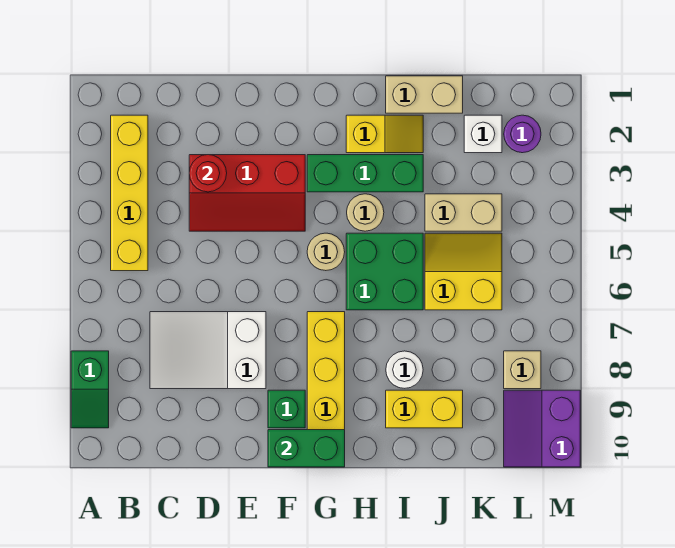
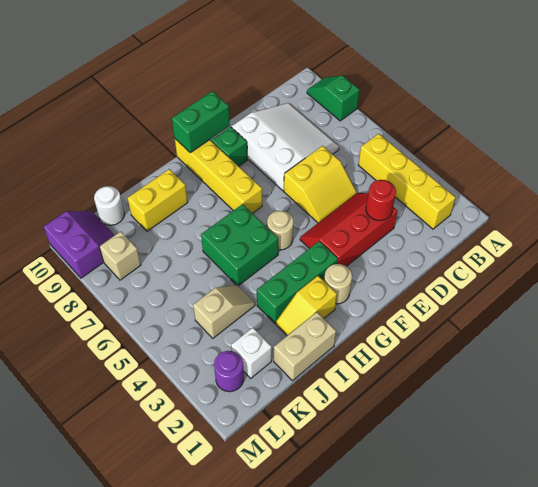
white slope C7:E8 level 1 top E -> white slope C7:E9 level 1 top E
tan round brick H4 level 1 -> tan round brick G2 level 1
white round brick I8 level 1 -> white round brick K10 level 1
tan brick J4:K4 level 1 -> tan slope J4:K4 level 1 top K
yellow slope J5:K6 level 1 top 6 -> yellow slope D5:E6 level 1 top 6

